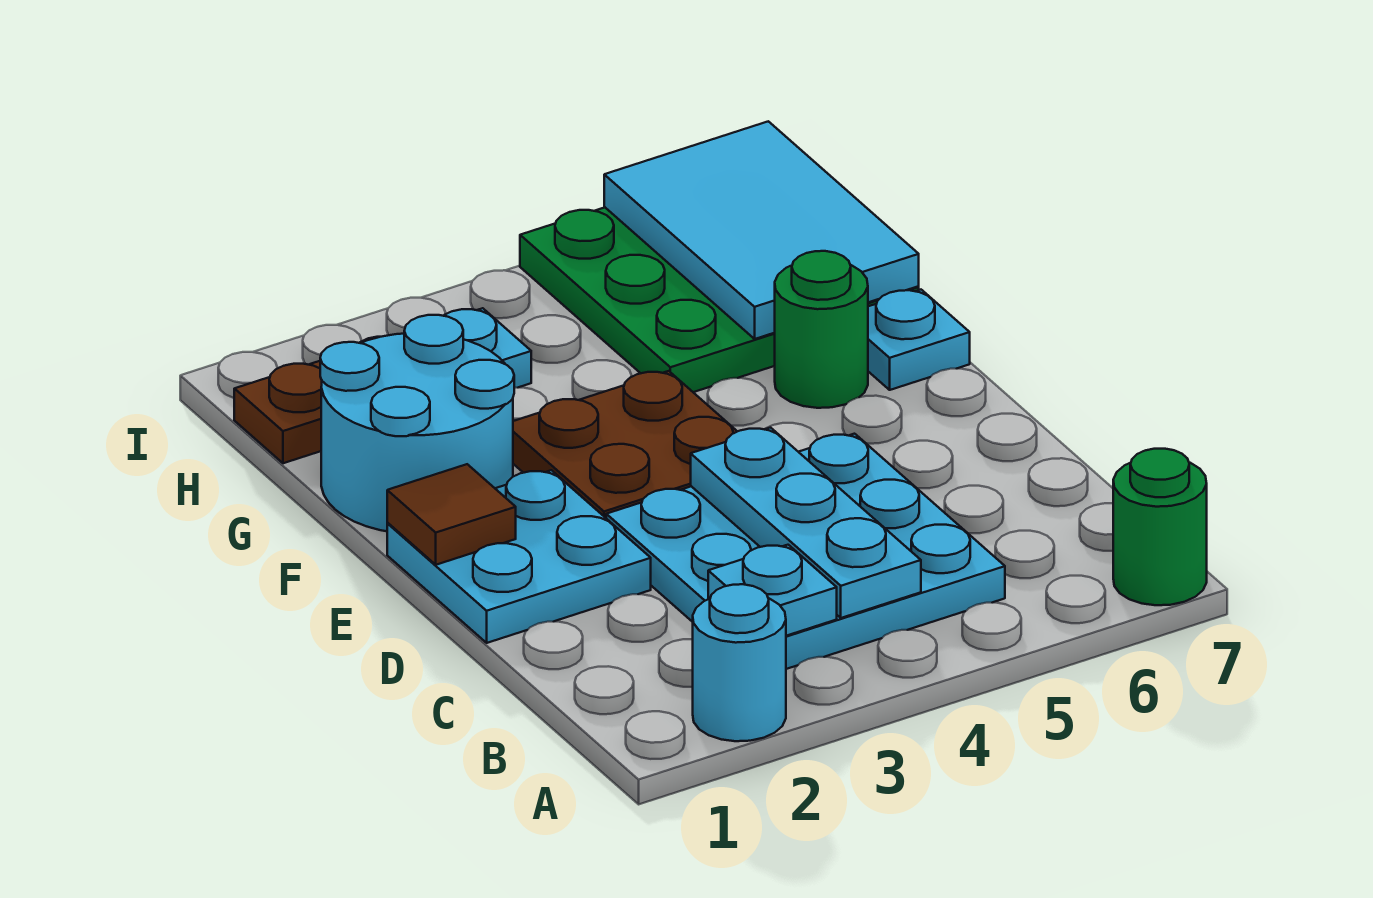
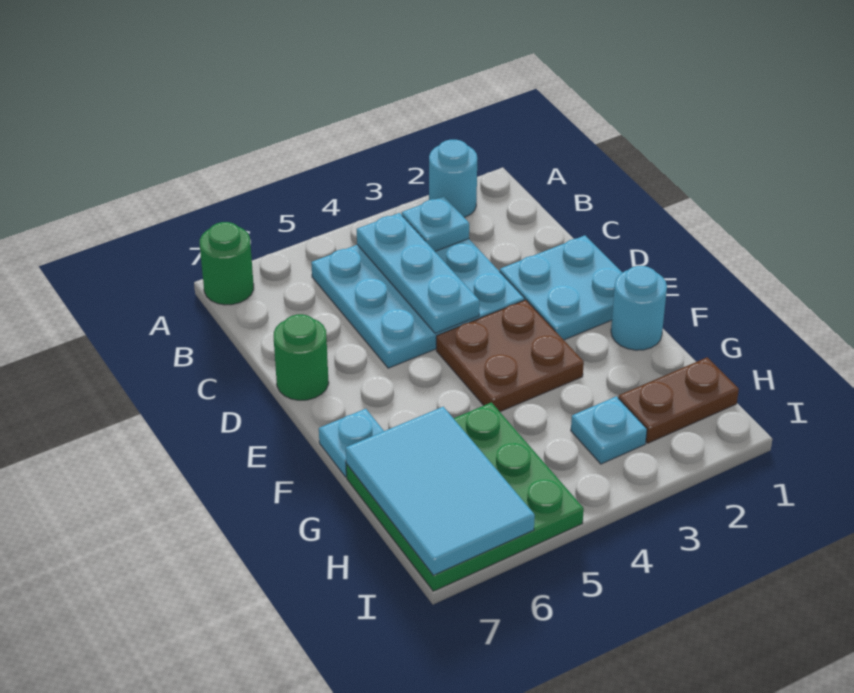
brown tile E1 level 2 -> none
cyan round brick F1:G2 level 1 -> cyan round brick F1 level 1
green round brick F6 level 1 -> green round brick D7 level 1

